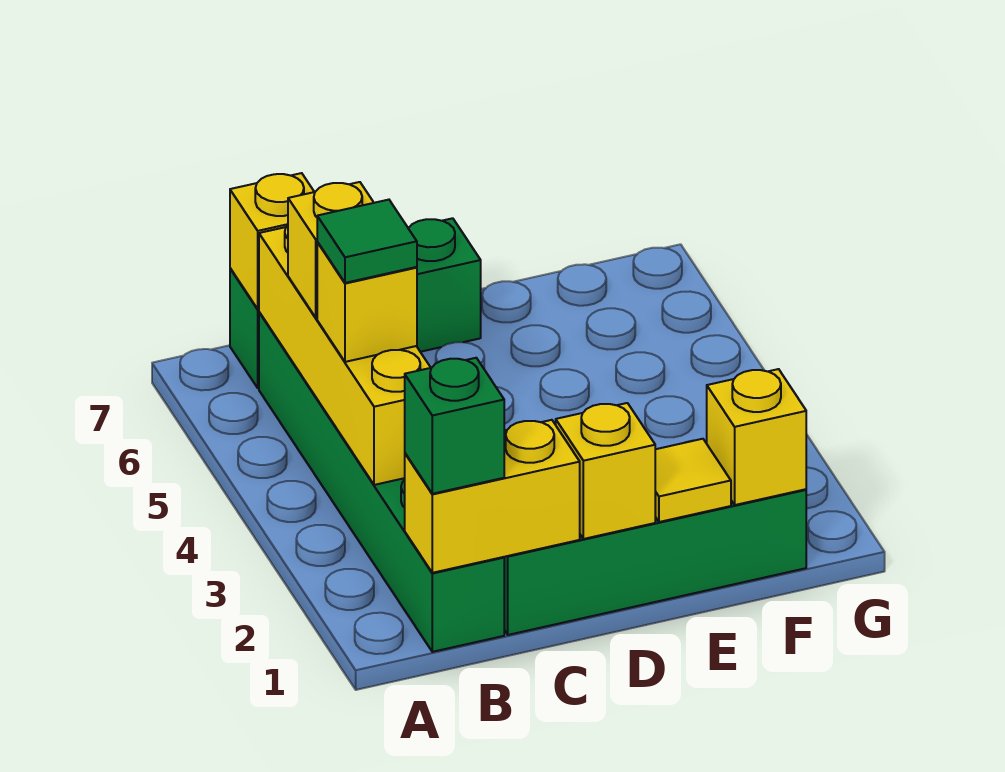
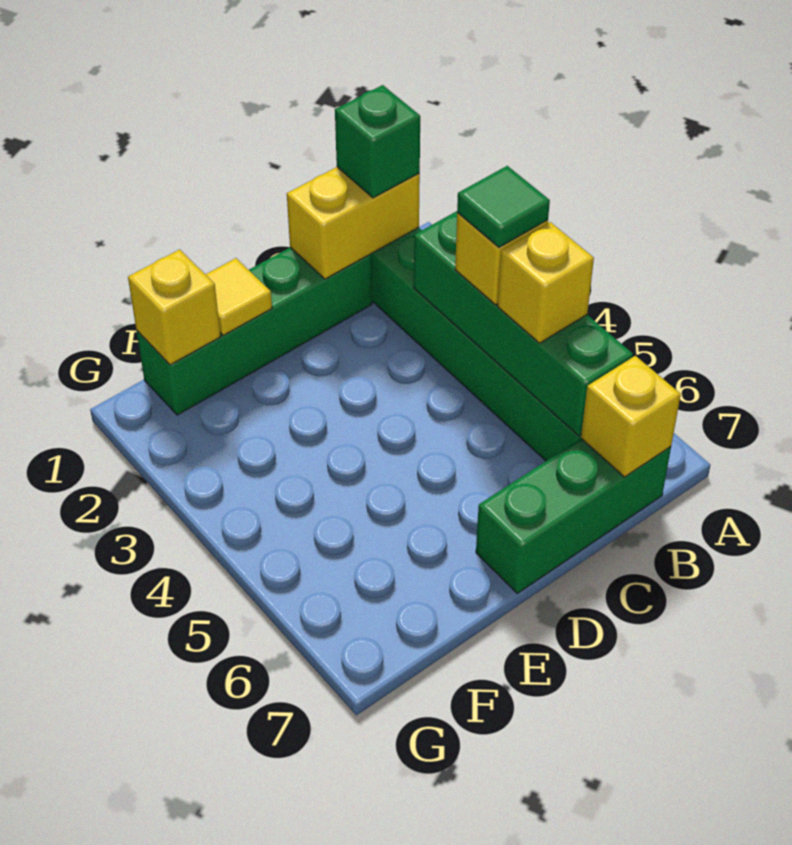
yellow brick B3:B6 level 2 -> green brick B3:B6 level 2
yellow brick D1 level 2 -> none

